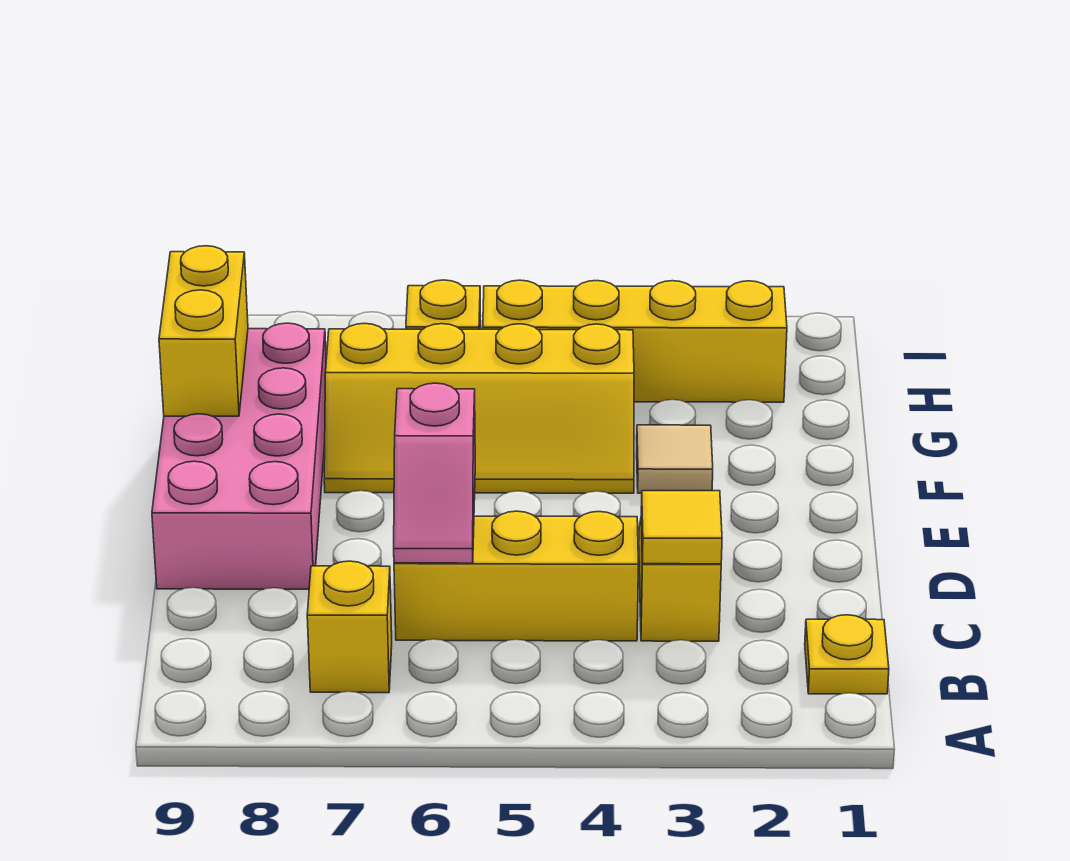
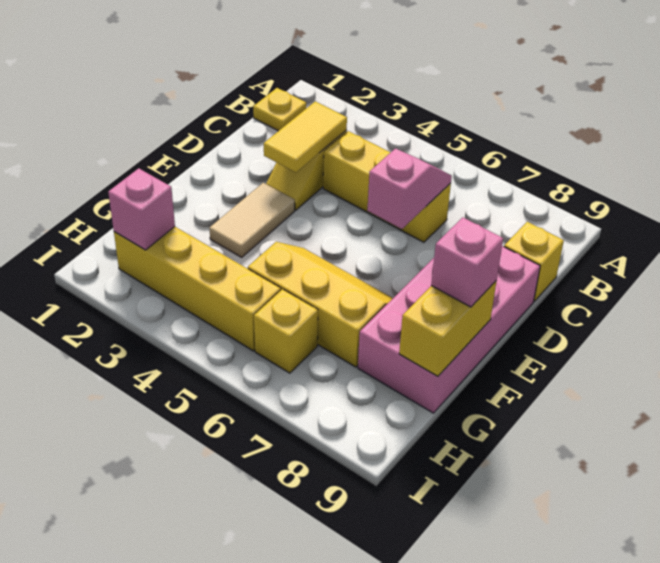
yellow brick B7 level 1 -> yellow brick C9 level 1
yellow tile C3 level 2 -> yellow tile C3:D3 level 2
tan tile F3 level 1 -> tan tile E3:F3 level 1
yellow slope F4:G7 level 1 top G -> yellow slope F5:G7 level 1 top G
none -> pink brick F9 level 3
none -> pink brick H2 level 2

